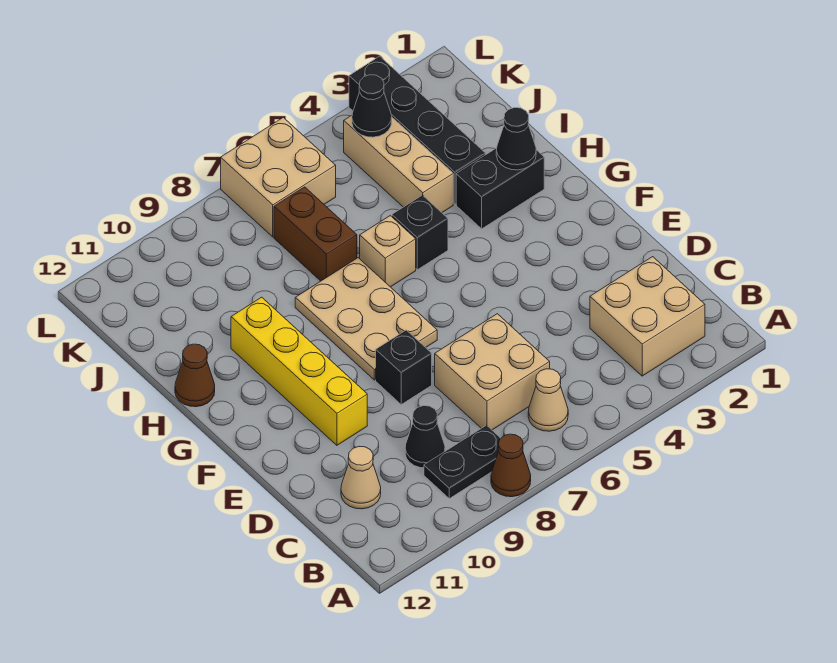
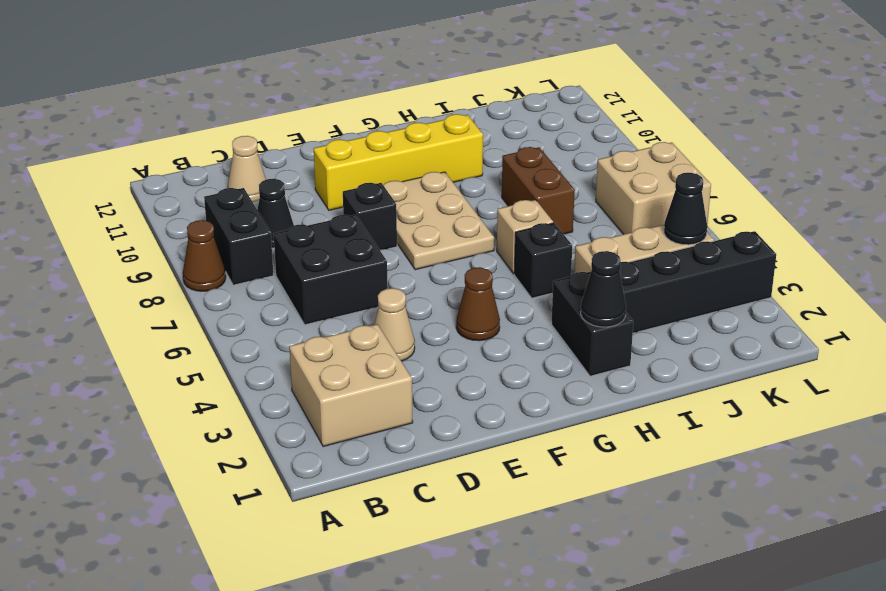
tan cone B6 level 1 -> tan cone D4 level 1
black plate B8:B9 level 1 -> black brick B8:B9 level 1
tan brick C6:D7 level 1 -> black brick C6:D7 level 1
tan plate F7:H8 level 1 -> tan plate F7:G9 level 1
brown cone H12 level 1 -> brown cone F4 level 1
brown brick I7:J7 level 1 -> brown brick I7:I8 level 1

